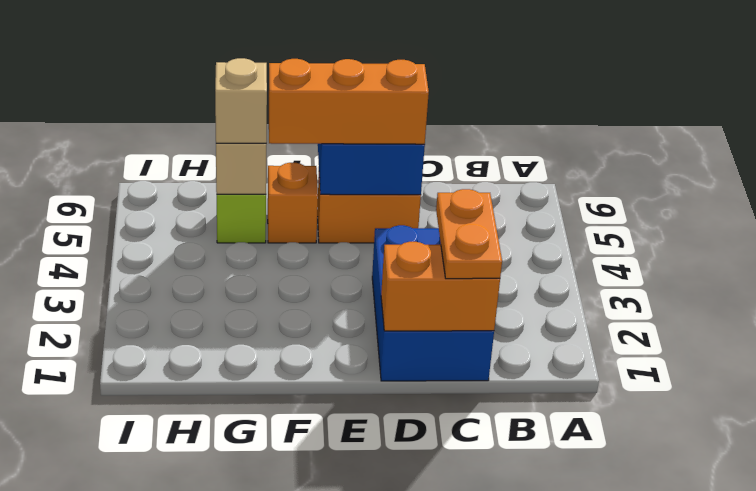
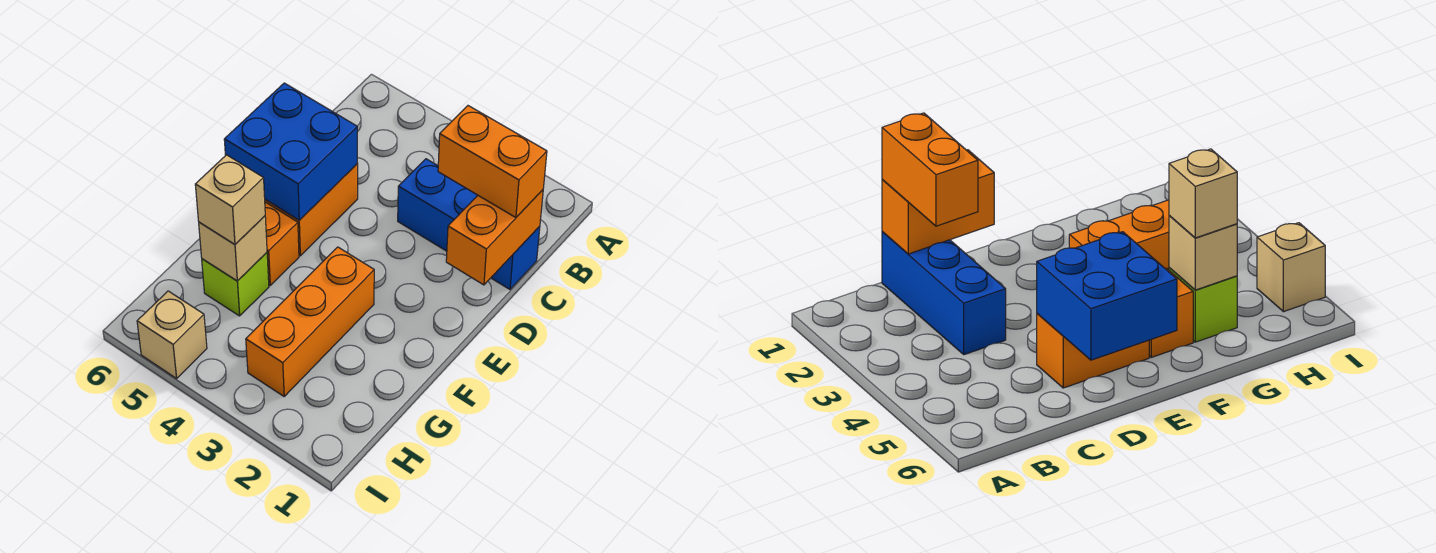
blue brick C1:D3 level 1 -> blue brick C1:C3 level 1
orange plate C1:C2 level 3 -> orange brick C1:C2 level 3
orange brick D5:F5 level 3 -> orange brick F3:H3 level 1
none -> tan brick I5 level 1

